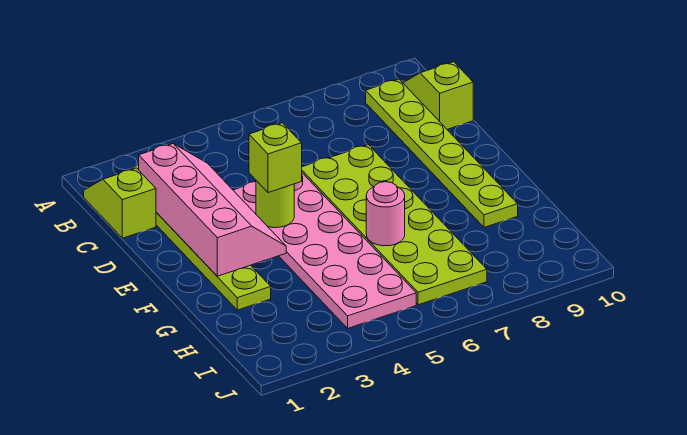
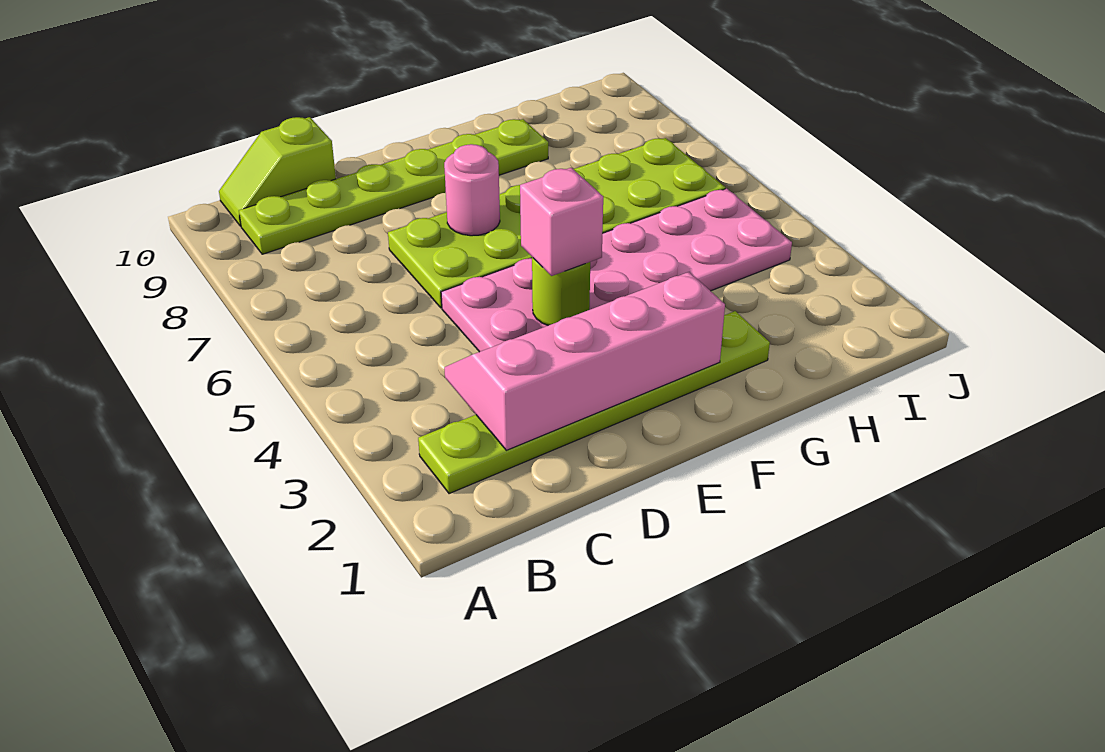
lime slope B1:C1 level 1 top C -> none
lime brick E4 level 3 -> pink brick E4 level 3
pink round brick G6 level 2 -> pink round brick E7 level 2

